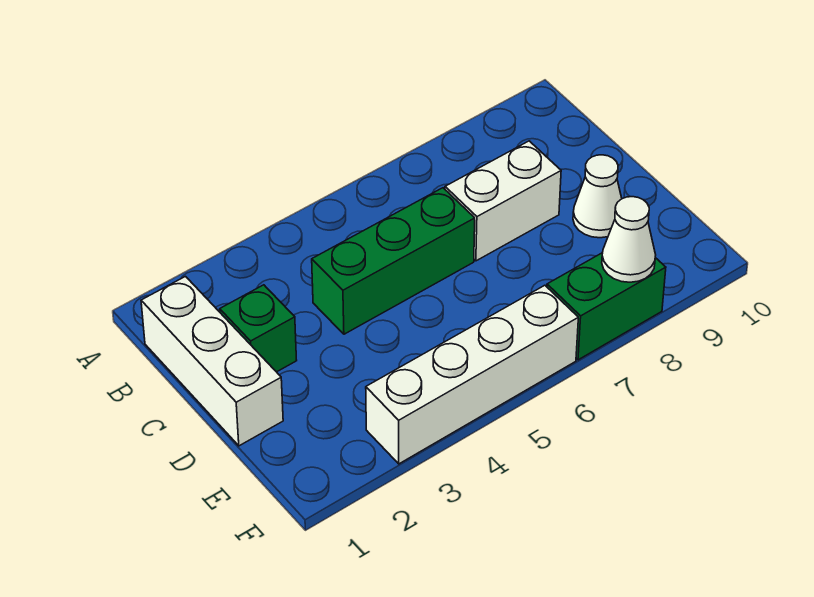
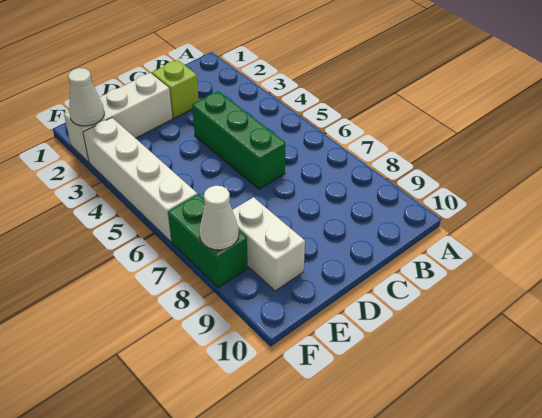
white brick B1:D1 level 1 -> white brick D2:F2 level 1
green brick C2 level 1 -> lime brick C2 level 1
white brick C7:C8 level 1 -> white brick E8:E9 level 1
white cone D9 level 1 -> white cone F2 level 2

